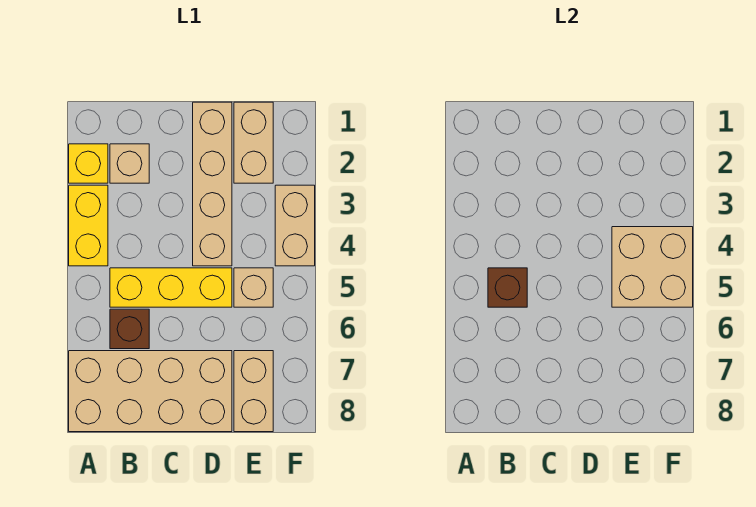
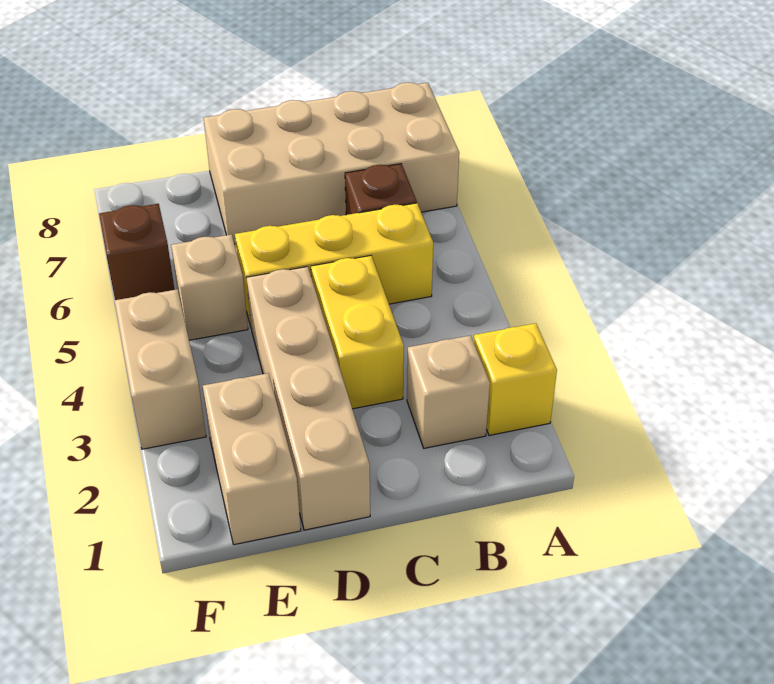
yellow brick A3:A4 level 1 -> yellow brick C3:C4 level 1
brown brick B5 level 2 -> brown brick F6 level 1
tan brick E4:F5 level 2 -> none
tan brick E7:E8 level 1 -> none

